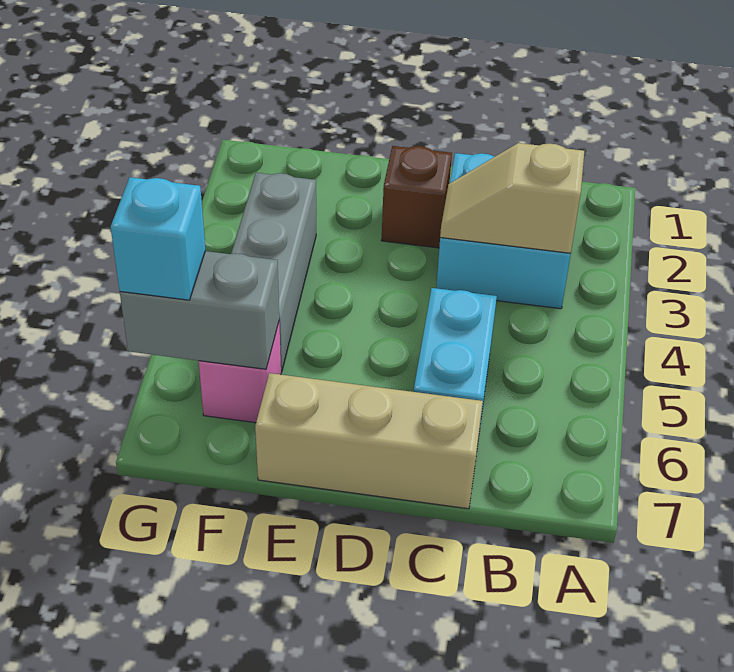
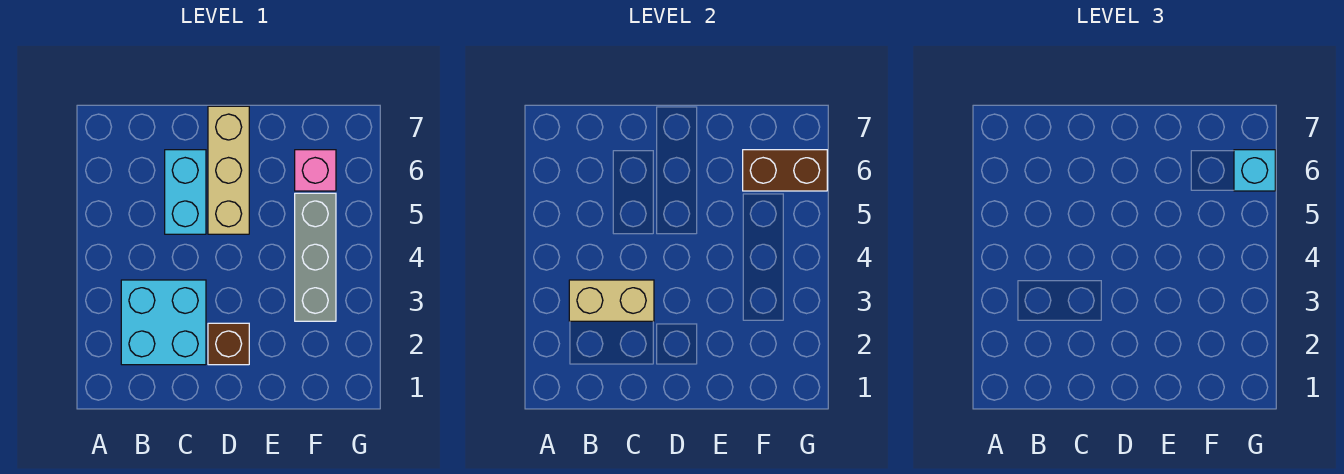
tan slope B3:C3 level 2 top B -> tan brick B3:C3 level 2
tan brick C7:E7 level 1 -> tan brick D5:D7 level 1
grey brick F6:G6 level 2 -> brown brick F6:G6 level 2

